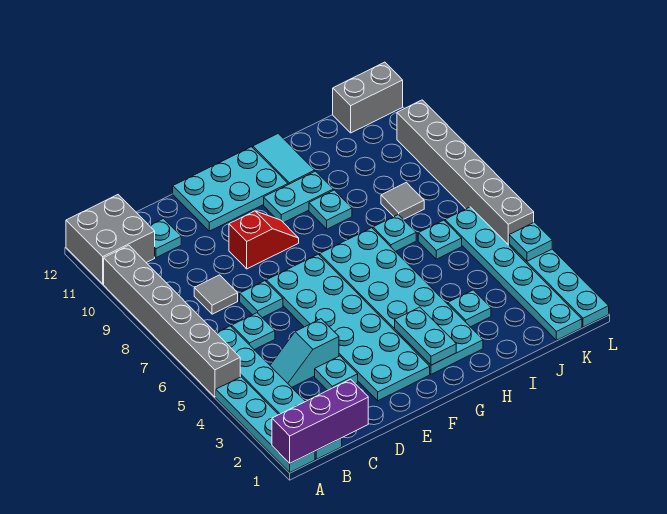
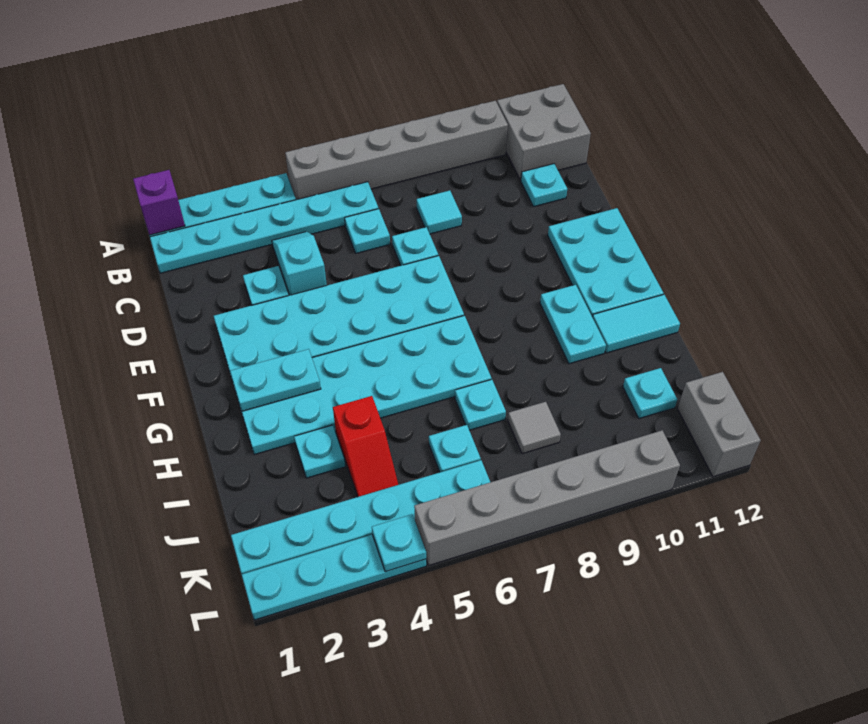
purple brick A1:C1 level 2 -> purple brick A1 level 2
grey tile C8 level 1 -> cyan tile C8 level 1
red slope E9:F9 level 1 top E -> red slope I4:J4 level 1 top I
cyan plate H9 level 1 -> cyan plate J11 level 1

